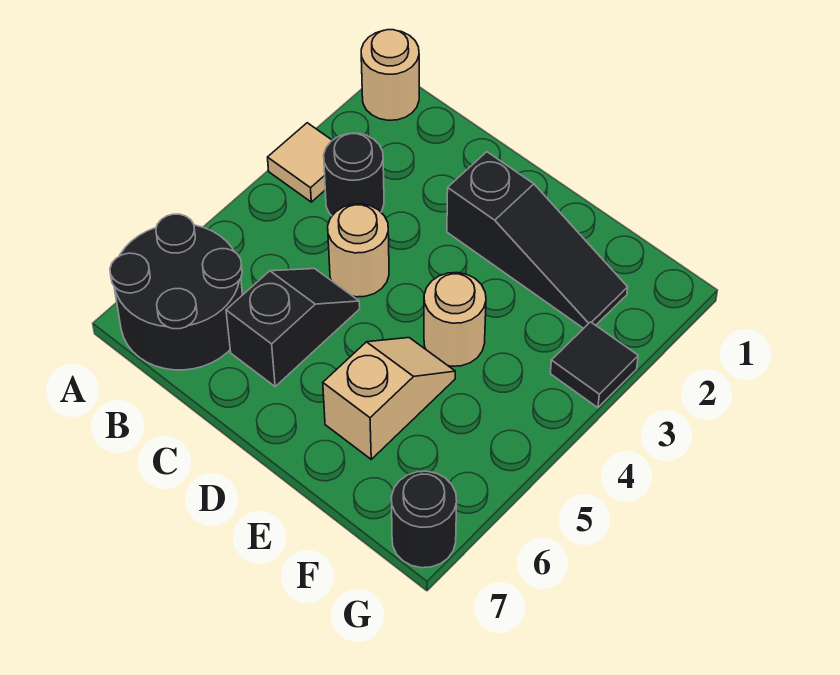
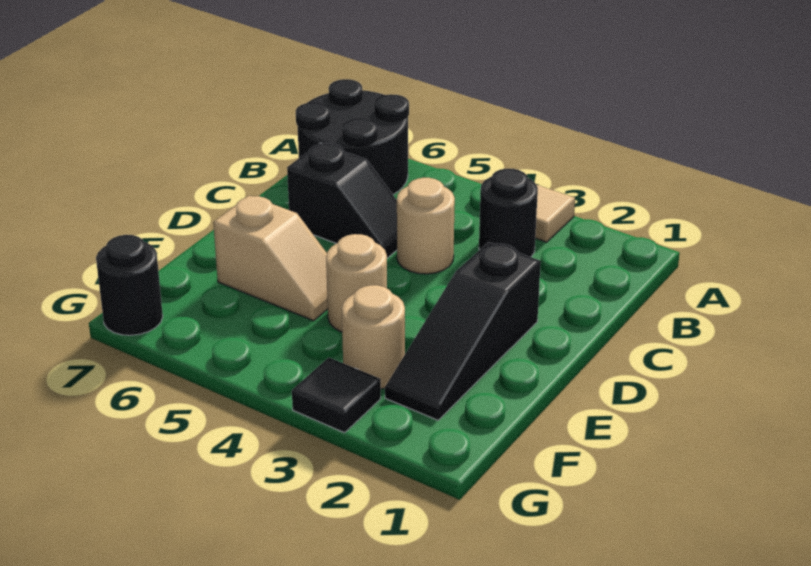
tan round brick A1 level 1 -> tan round brick F3 level 1

